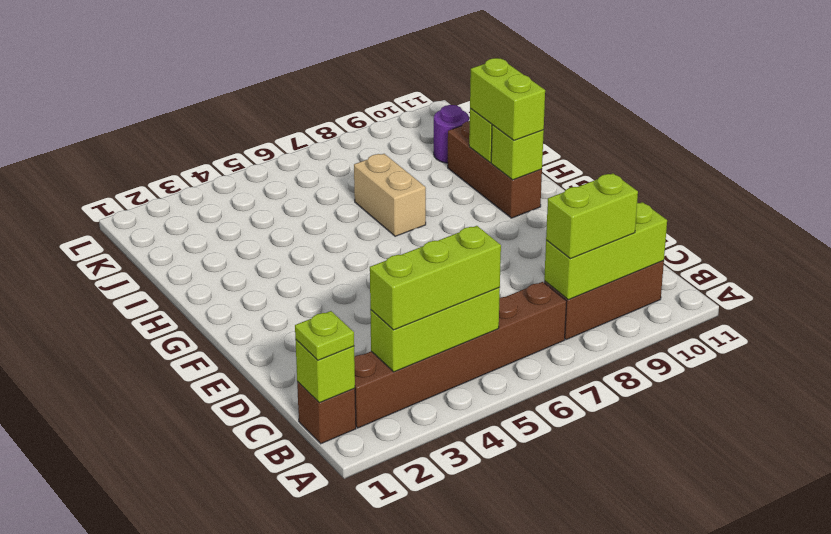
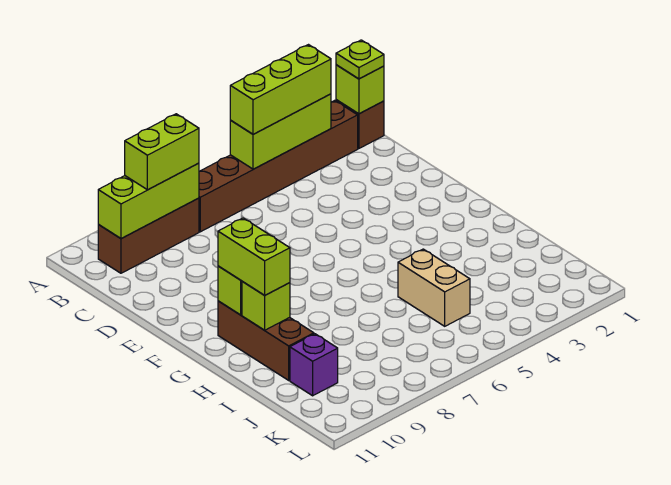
tan brick H7:I7 level 1 -> tan brick I5:J5 level 1
purple round brick J10 level 1 -> purple brick J10 level 1

